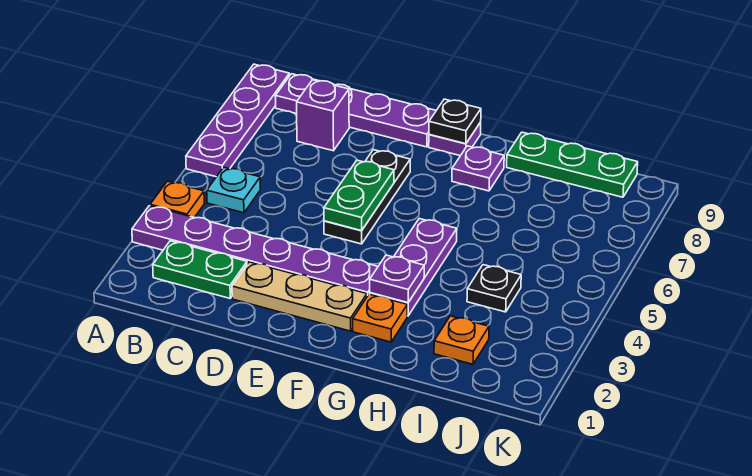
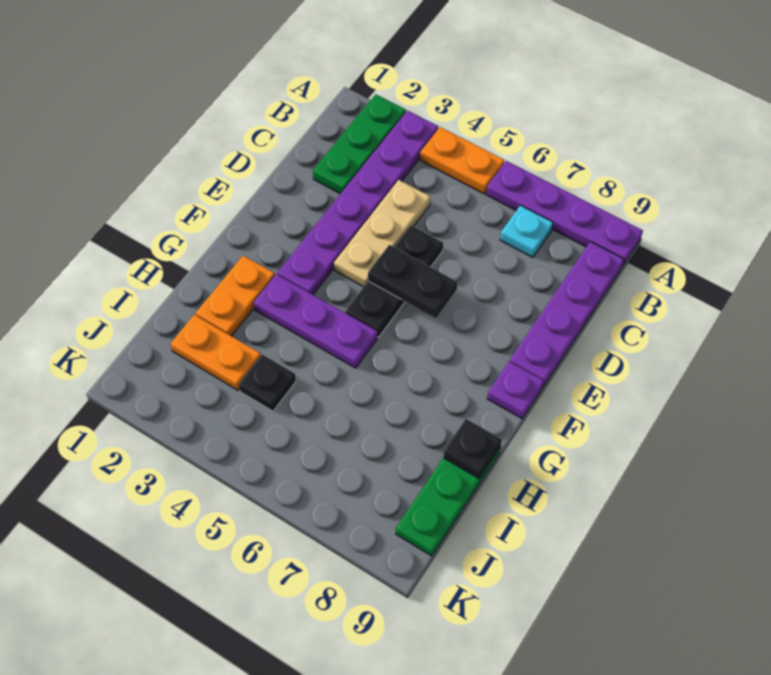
orange plate A4 level 1 -> orange plate A4:A5 level 1
green plate B2:C2 level 1 -> green plate A2:C2 level 1
cyan plate B5 level 1 -> cyan plate B7 level 1
purple brick C8 level 1 -> none
tan plate D2:F2 level 1 -> tan plate C4:E4 level 1
black plate E5:E7 level 1 -> black plate D5:F5 level 1
green plate E5:E6 level 2 -> black plate E5:E6 level 2
black plate F9 level 2 -> black plate H9 level 2
orange plate G2 level 1 -> orange plate G2:H2 level 1
purple plate G3 level 2 -> none
purple plate G8 level 1 -> none
orange plate I2 level 1 -> orange plate I2:I3 level 1

